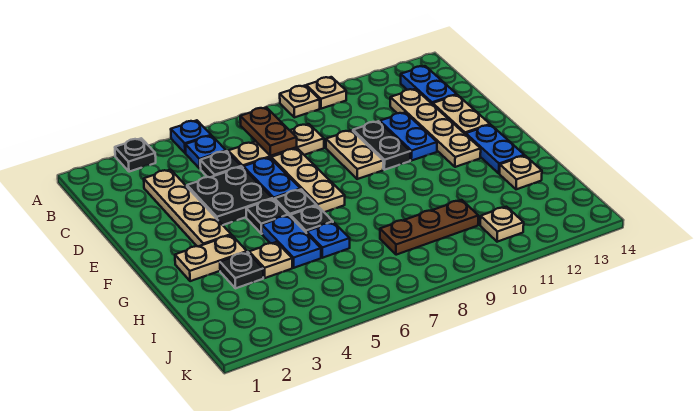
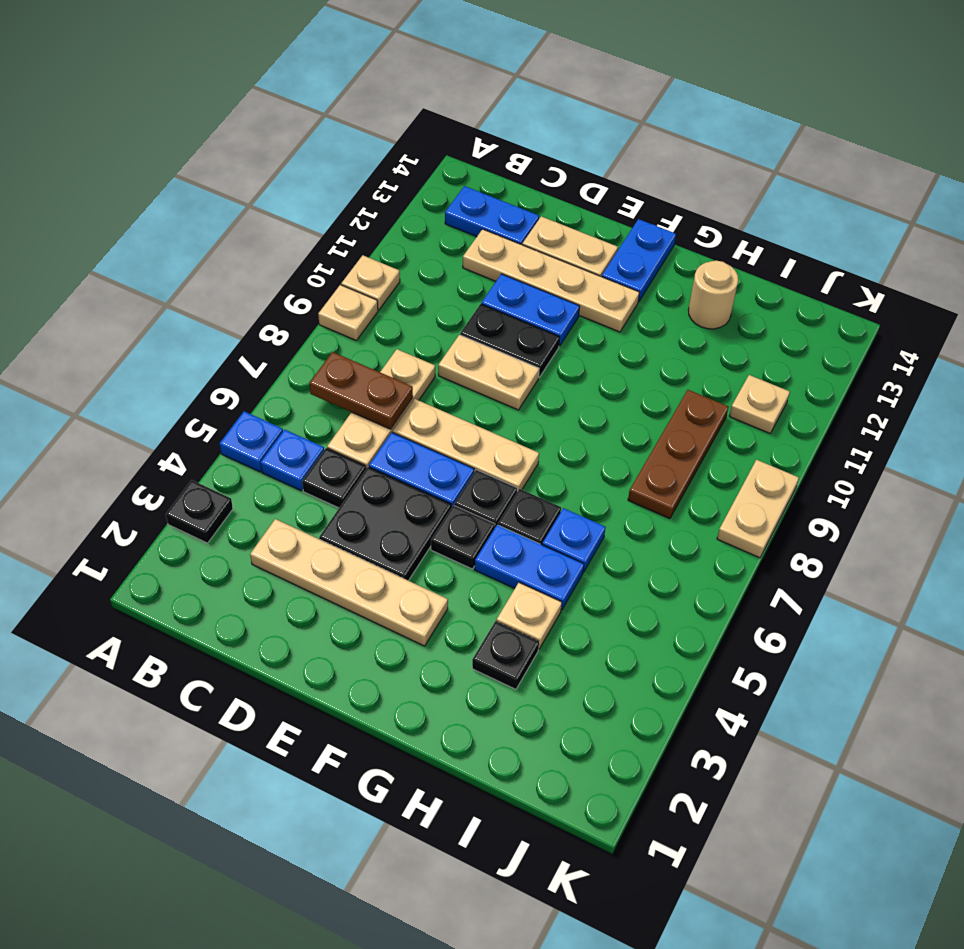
blue plate F13:G13 level 1 -> blue plate F13:F14 level 1
tan plate G2:G3 level 1 -> tan plate K8:K9 level 1
tan plate H13 level 1 -> tan round brick H13 level 1

